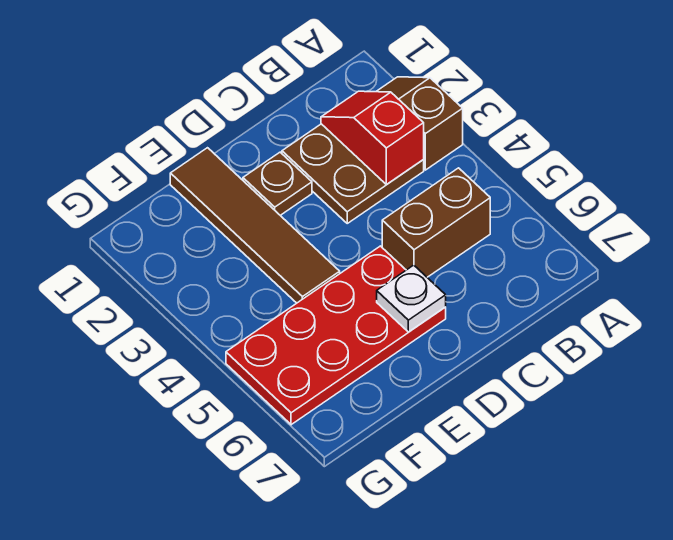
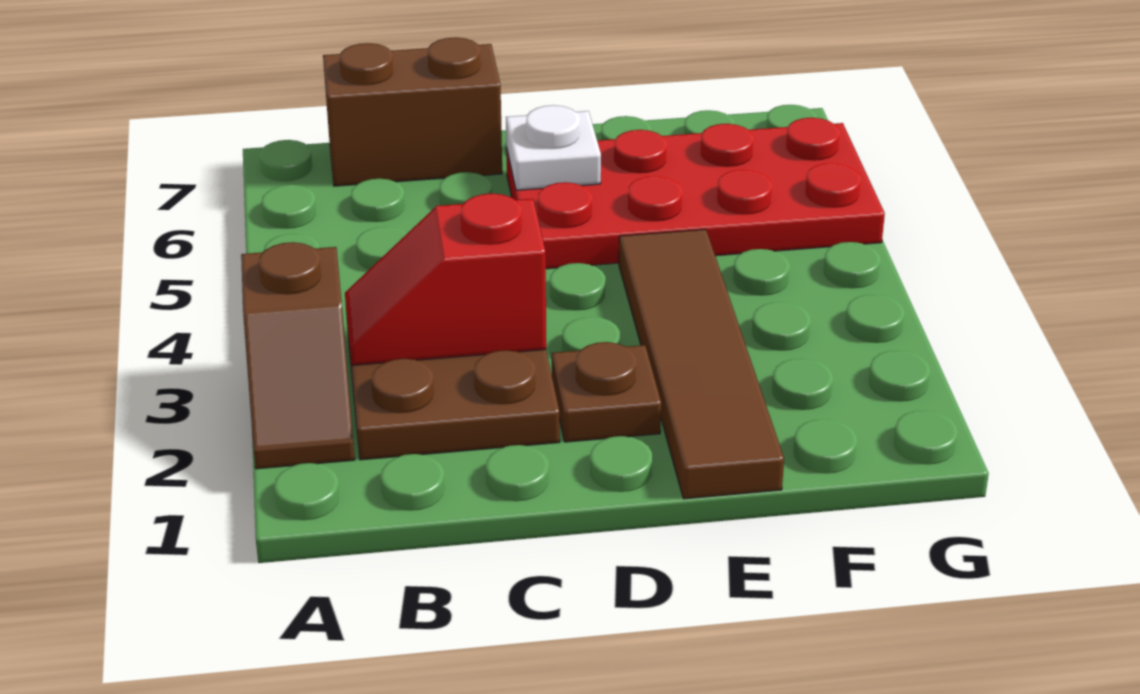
red slope B2:B3 level 2 top 3 -> red slope B3:C3 level 2 top C
brown brick B5:C5 level 1 -> brown brick B7:C7 level 1

